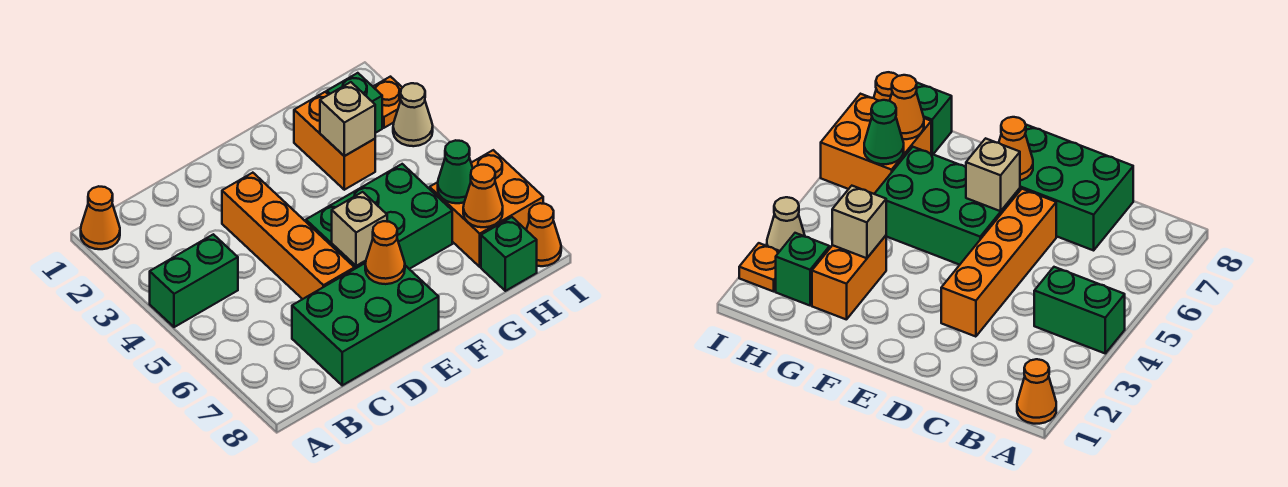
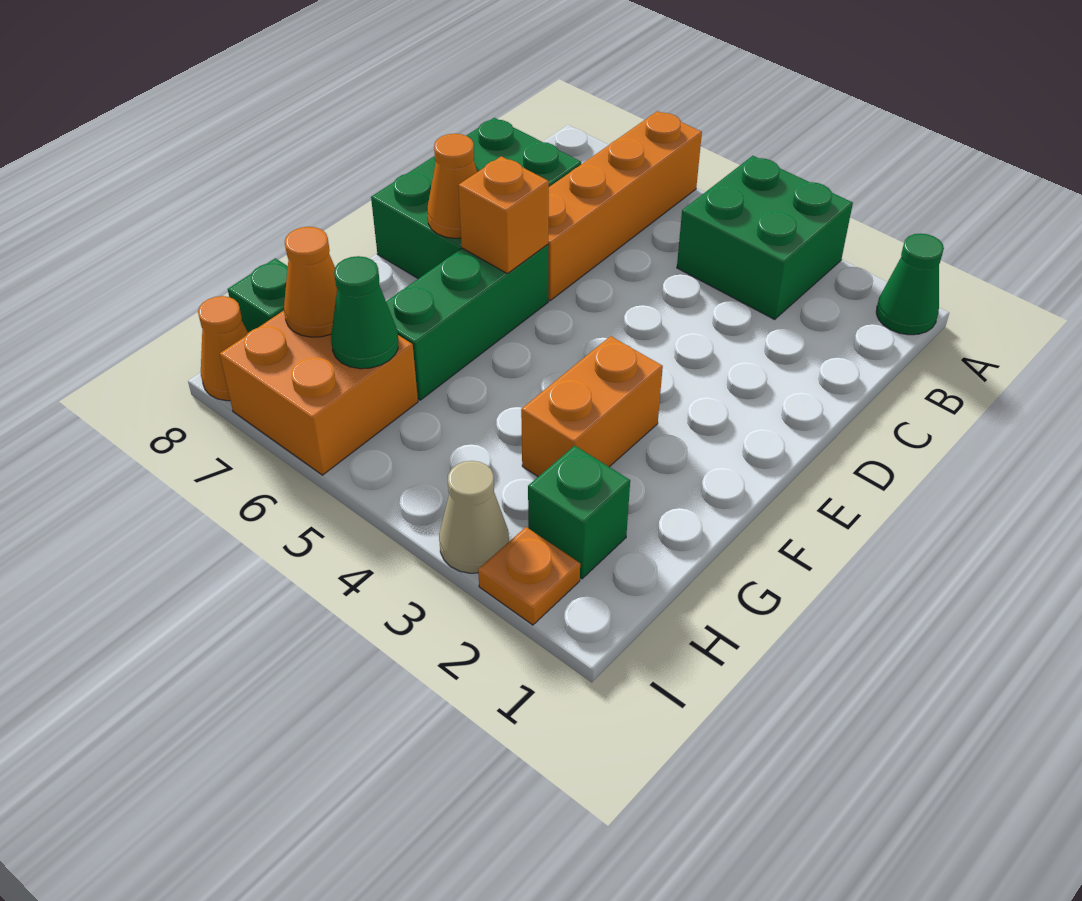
orange cone A1 level 1 -> green cone A1 level 1
green brick A4:B4 level 1 -> green brick A3:B4 level 1
orange brick D3:D6 level 1 -> orange brick A6:D6 level 1
green brick E5:G6 level 1 -> green brick E6:G6 level 1
tan brick E6 level 2 -> orange brick E6 level 2
orange brick G2:G3 level 1 -> orange brick F3:G3 level 1
tan brick G3 level 2 -> none

